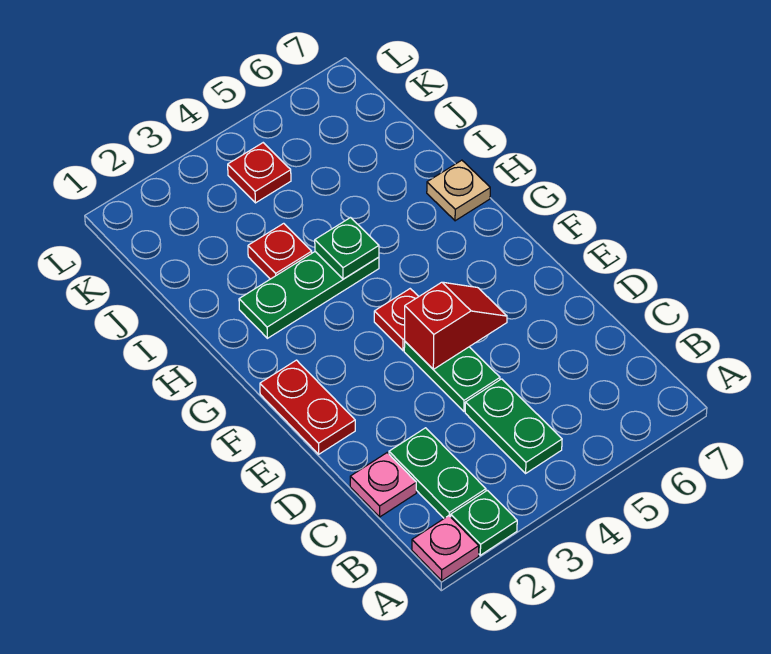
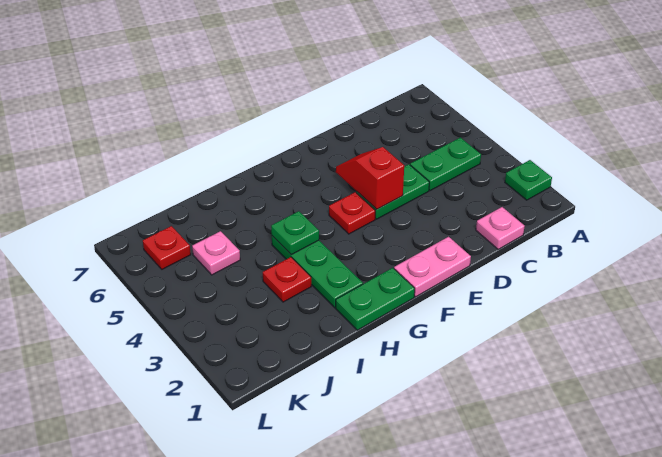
pink plate A1 level 1 -> pink plate J5 level 1
green plate B2:C2 level 1 -> green plate G1:H1 level 1
red plate E1:F1 level 1 -> pink plate E1:F1 level 1
tan plate H7 level 1 -> none
red plate K4 level 1 -> red plate K6 level 1

